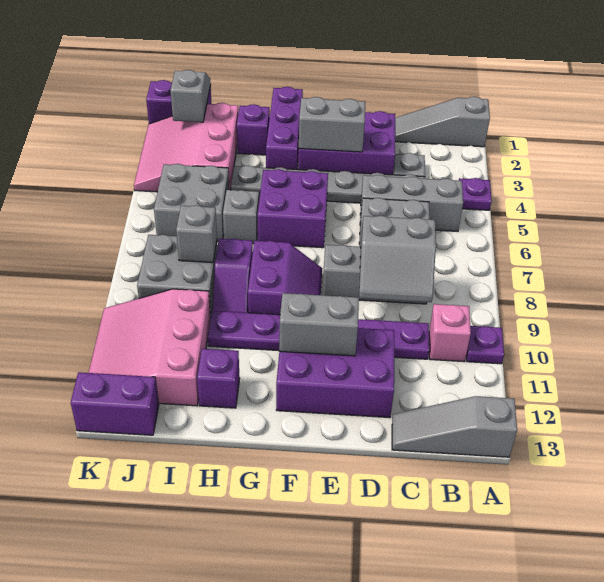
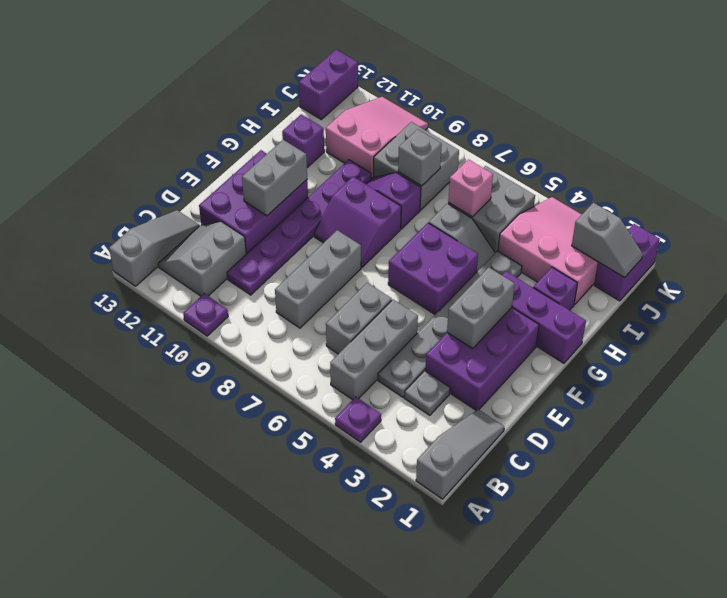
pink brick B10 level 1 -> pink brick I6 level 2
grey slope C8:D9 level 2 top 8 -> grey slope B11:C12 level 1 top 11
pink slope I10:K12 level 1 top I -> pink slope I10:K11 level 1 top I

